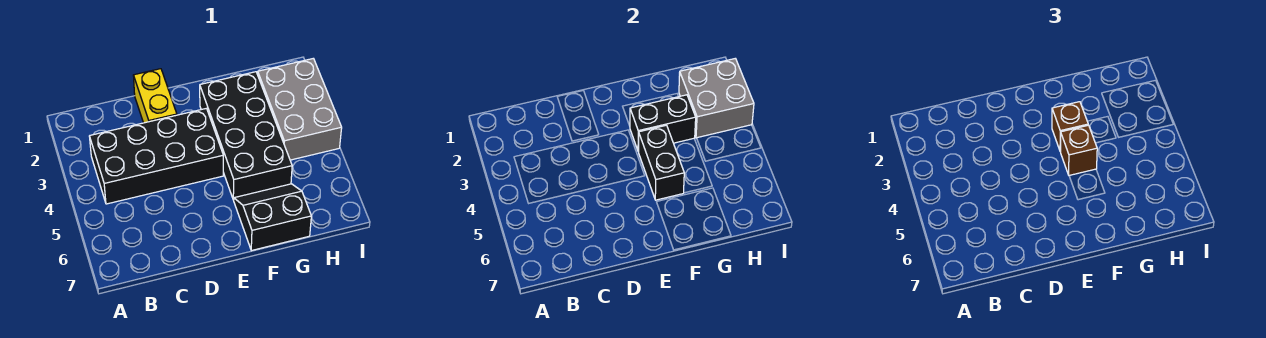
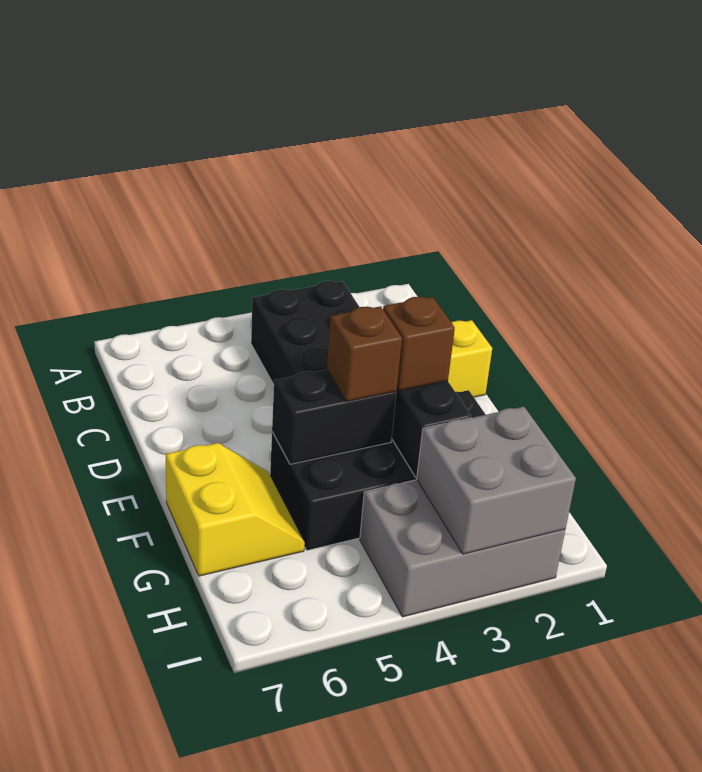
black slope F6:G7 level 1 top 7 -> yellow slope F6:G7 level 1 top 7

